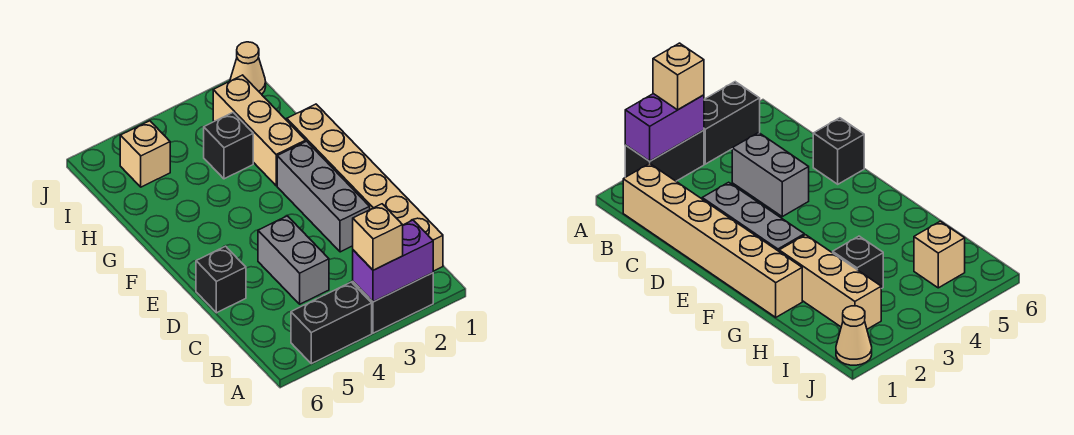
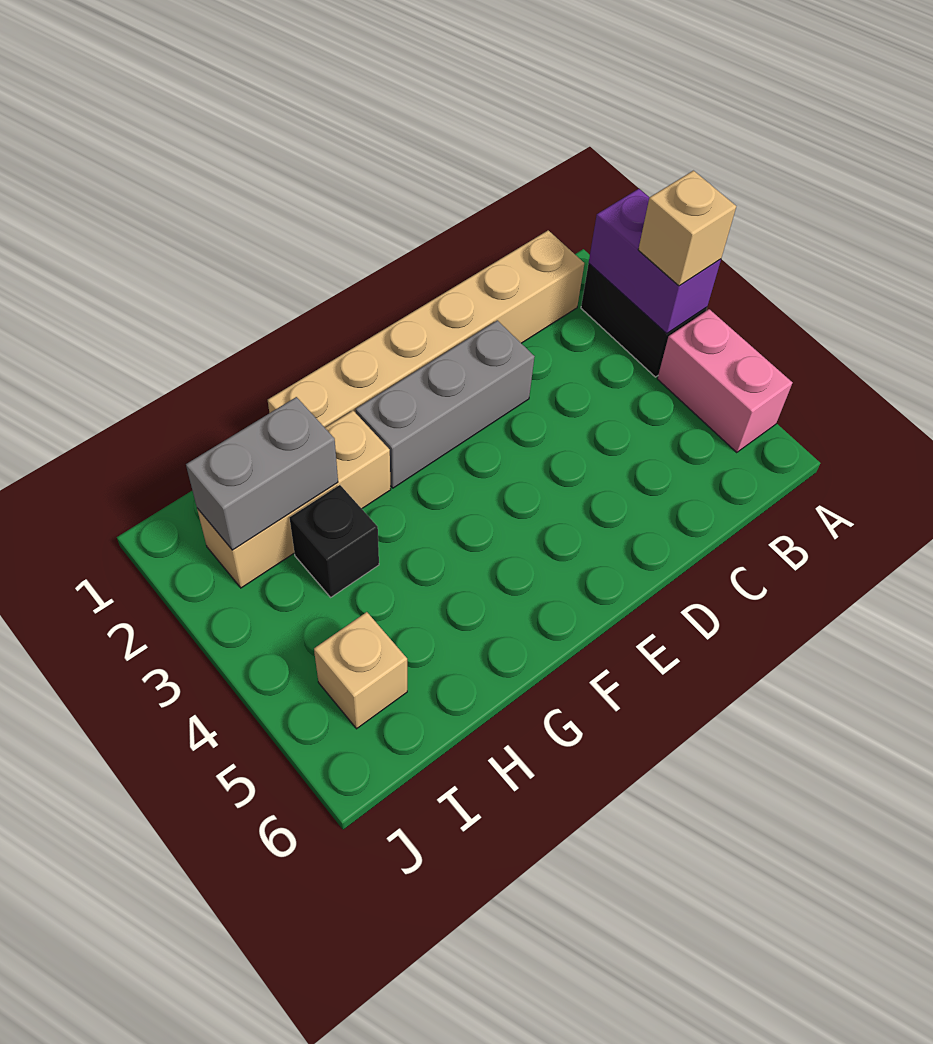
black brick A4:A5 level 1 -> pink brick A4:A5 level 1
grey brick C4:D4 level 1 -> grey brick H2:I2 level 2
black brick D6 level 1 -> none
tan cone J1 level 1 -> none

